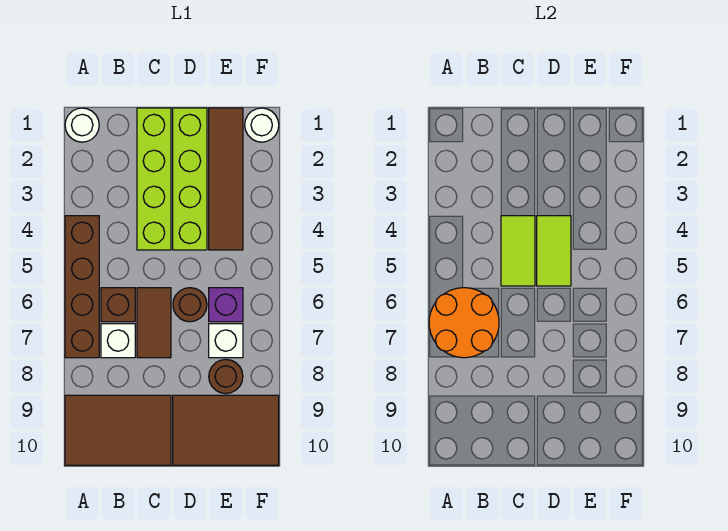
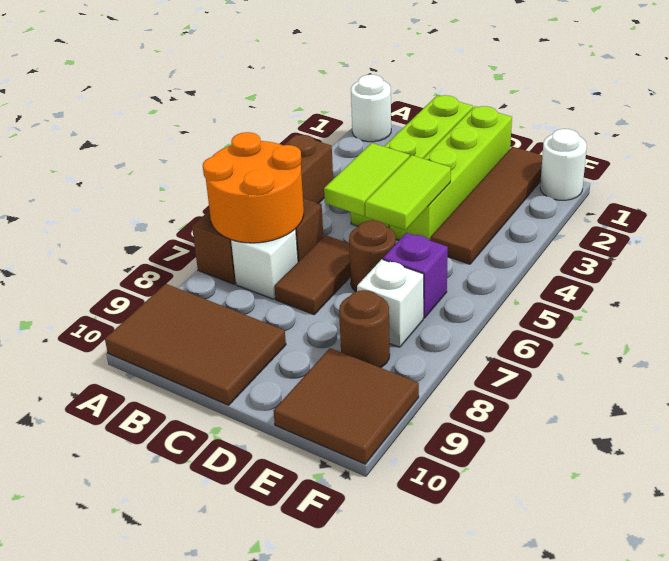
brown tile D9:F10 level 1 -> brown tile E9:F10 level 1

